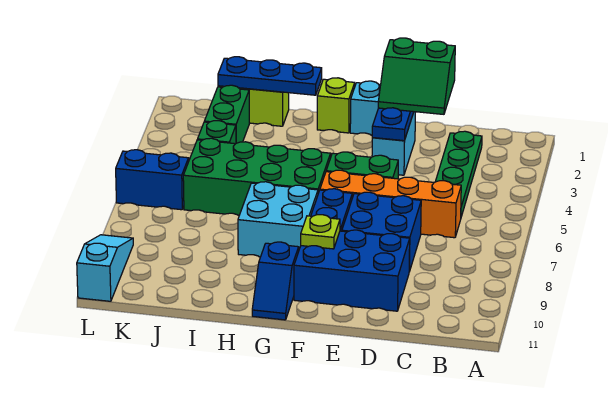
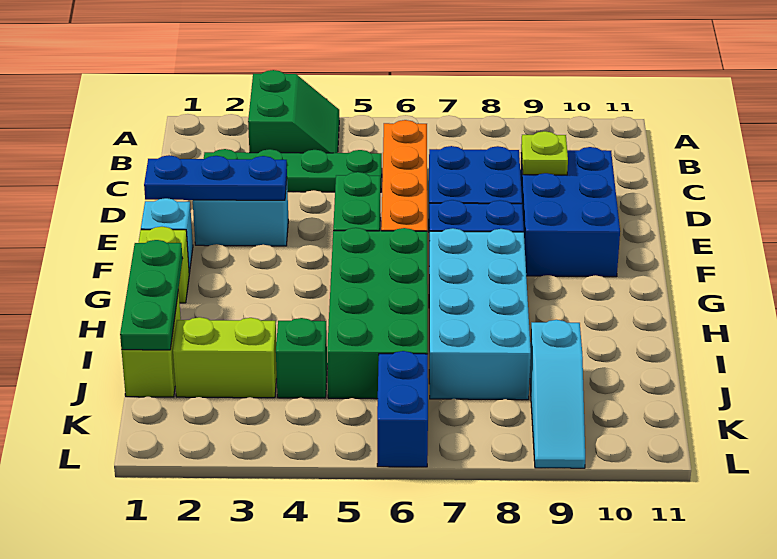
green slope D1:E2 level 3 top 1 -> green slope A3:B4 level 1 top 3
lime plate F9 level 2 -> lime plate D9 level 2
cyan brick G7:H8 level 1 -> cyan brick G7:J8 level 1
blue slope G10:G11 level 1 top 10 -> none
blue plate H1:J1 level 2 -> green plate H1:J1 level 2
green brick J2:J3 level 1 -> lime brick J2:J3 level 1
cyan slope L9:L11 level 1 top 11 -> cyan slope J9:L9 level 1 top J

